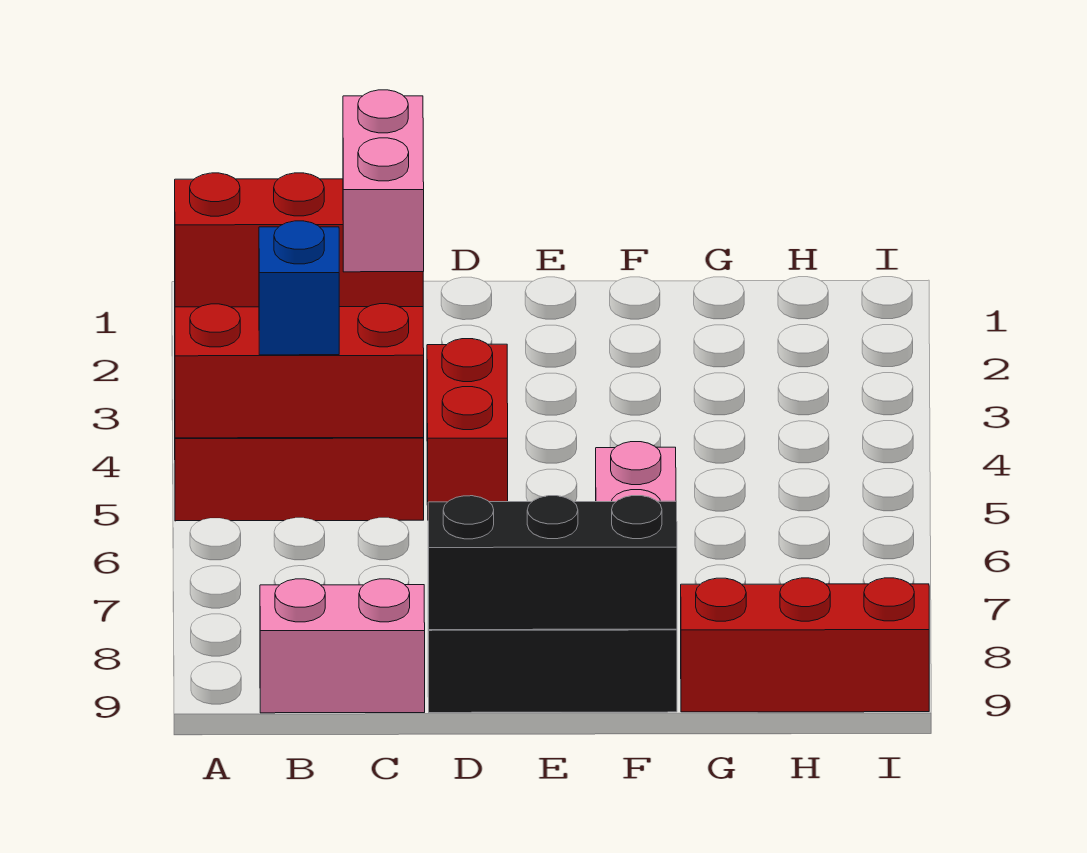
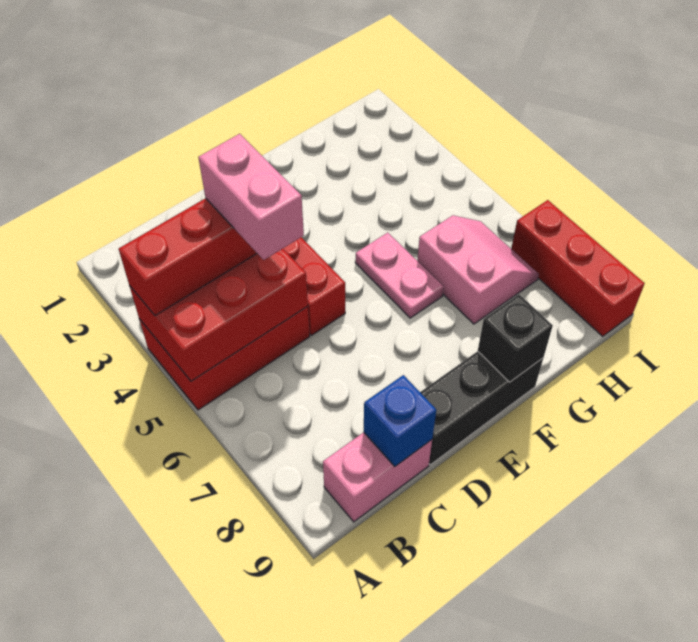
blue brick B5 level 3 -> blue brick C9 level 2
black brick D9:F9 level 2 -> black brick F9 level 2
none -> pink slope G6:H7 level 1 top G
red brick G9:I9 level 1 -> red brick I7:I9 level 1

